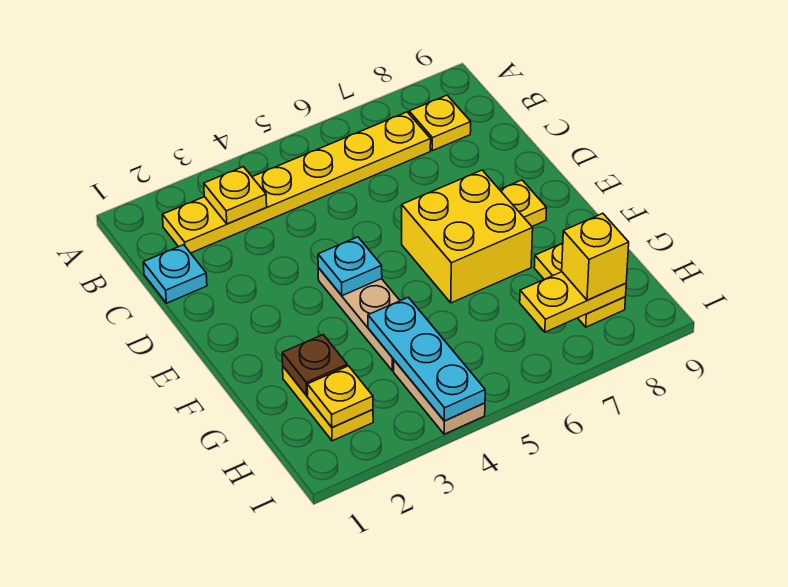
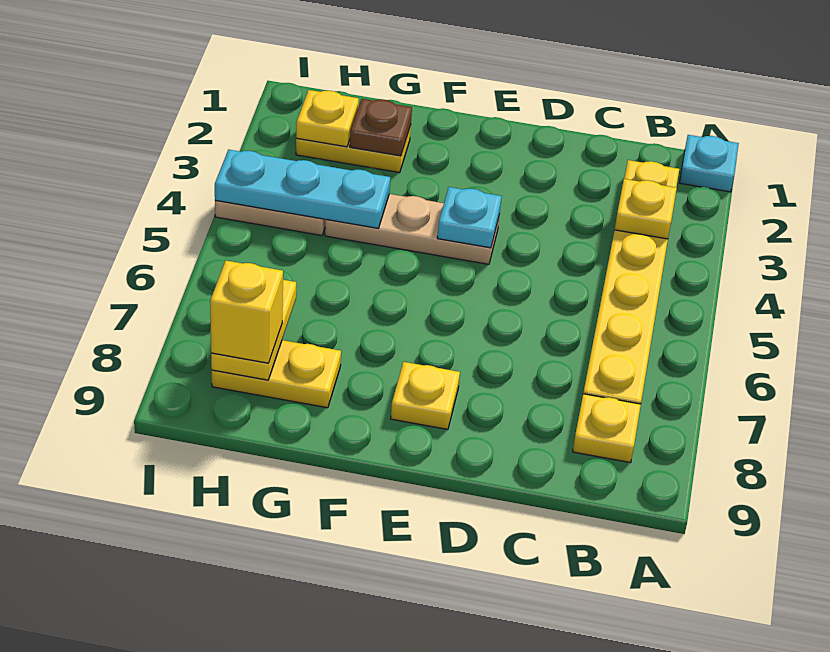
cyan plate C1 level 1 -> cyan plate A1 level 1
yellow brick E6:F7 level 1 -> none

